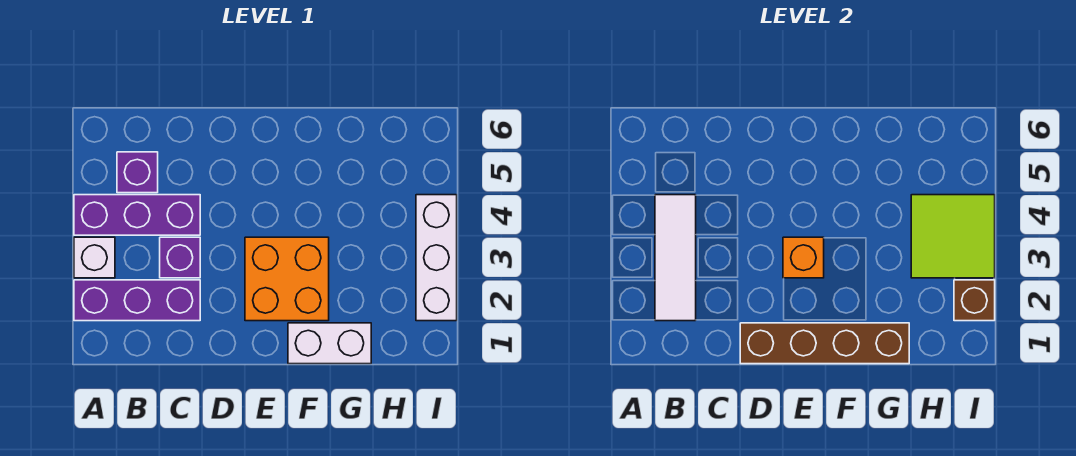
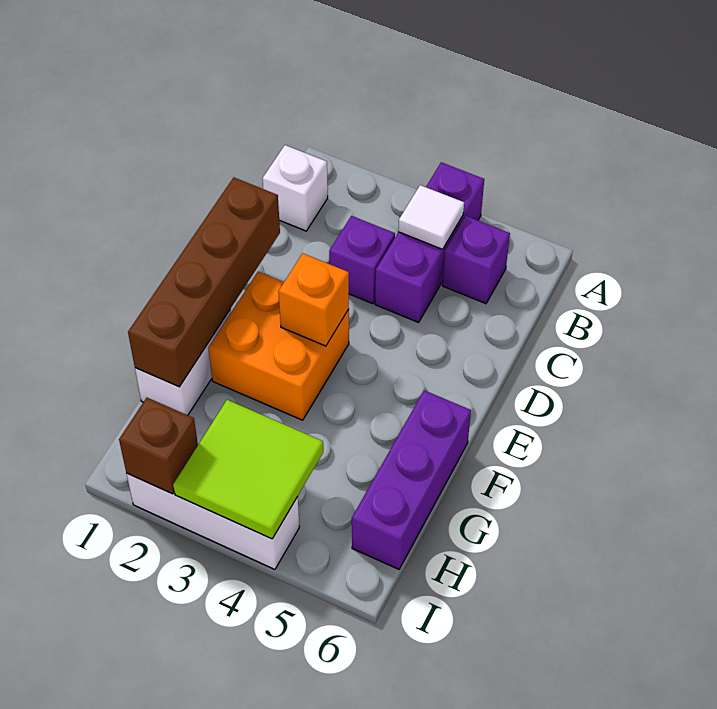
purple brick A2:C2 level 1 -> purple brick F6:H6 level 1
white brick A3 level 1 -> white brick B1 level 1
white tile B2:B4 level 2 -> white tile B4 level 2

